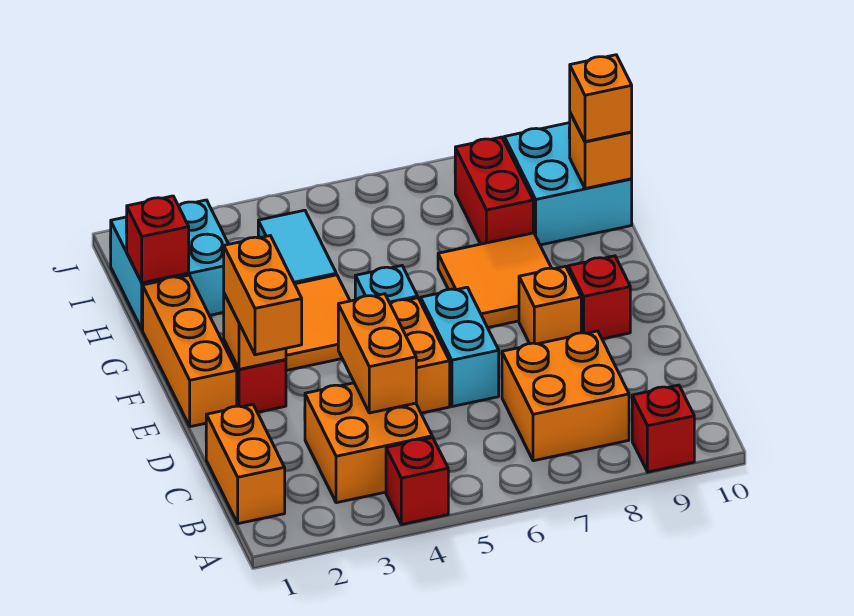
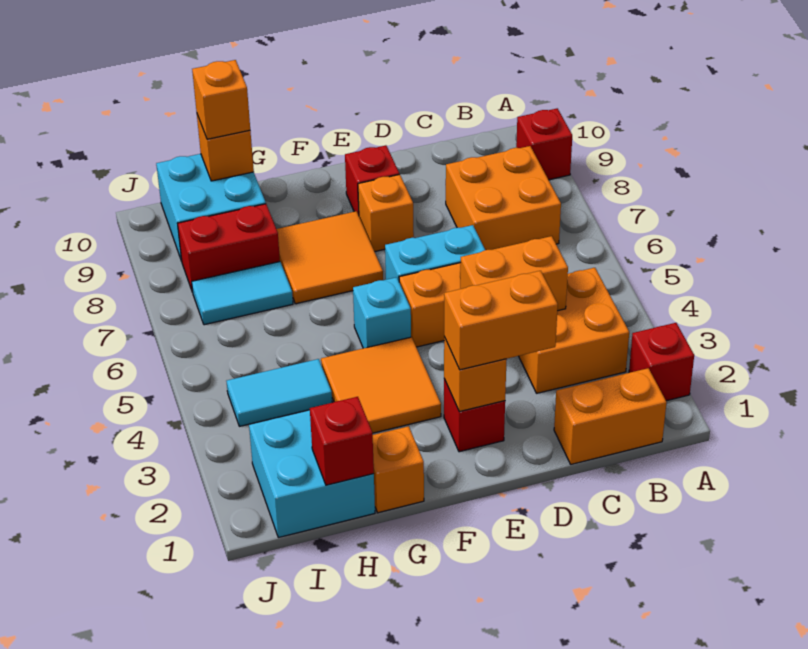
red brick A4 level 1 -> red brick A2 level 1
orange brick E1:G1 level 1 -> orange brick G1 level 1
none -> cyan tile H7:I7 level 1

